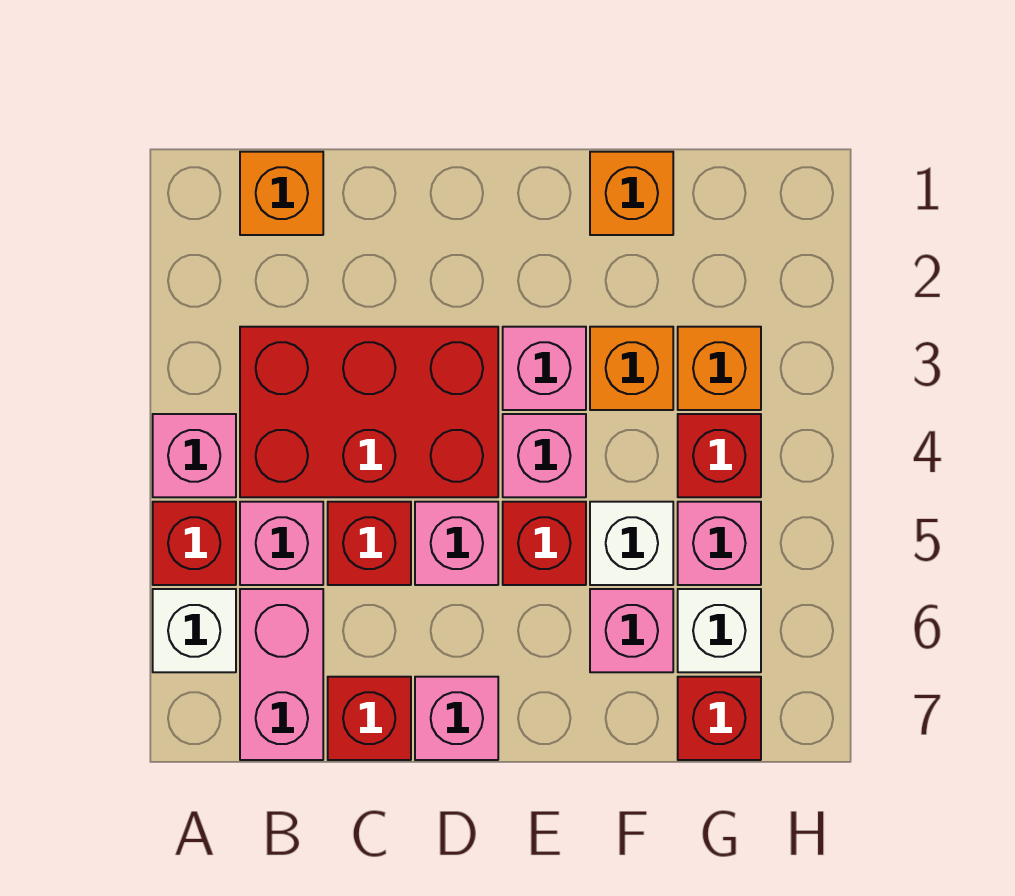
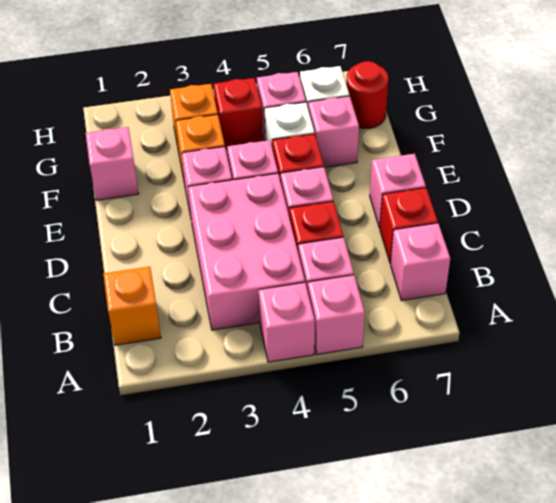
red brick A5 level 1 -> pink brick A5 level 1
white brick A6 level 1 -> none
red brick B3:D4 level 1 -> pink brick B3:D4 level 1
pink brick B6:B7 level 1 -> pink brick B7 level 1
orange brick F1 level 1 -> pink brick F1 level 1
red brick G7 level 1 -> red round brick G7 level 1

